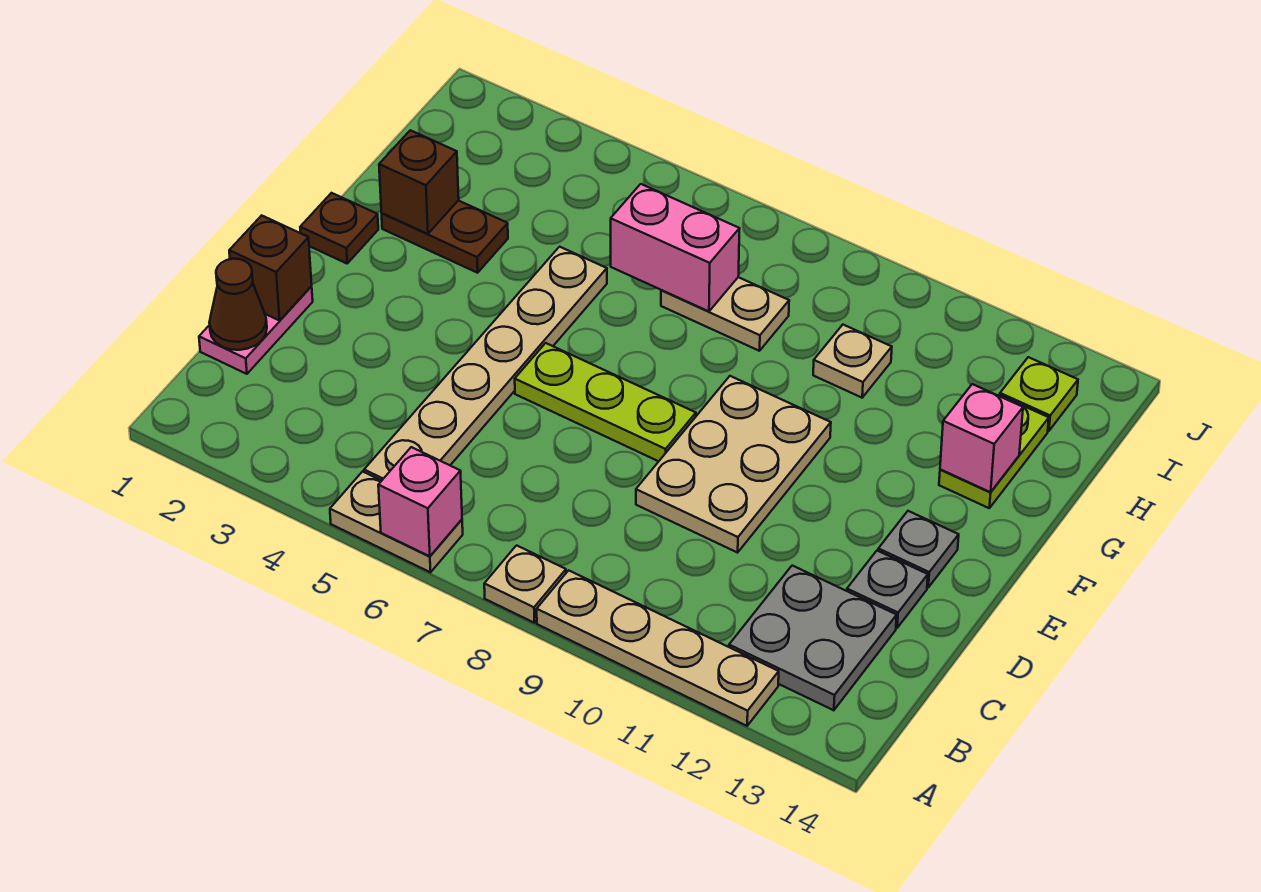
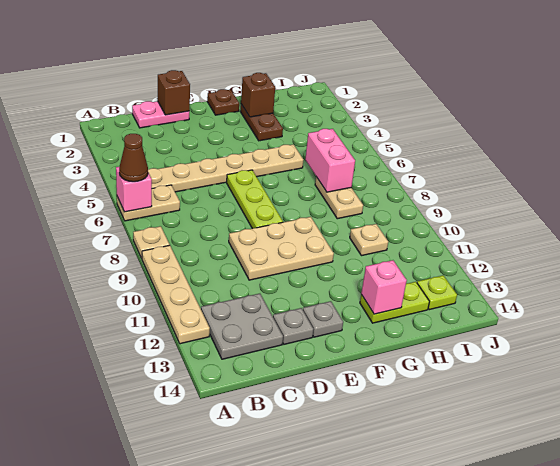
tan plate A5:A6 level 1 -> tan plate A6:B6 level 1
brown cone C1 level 2 -> brown cone A6 level 3

